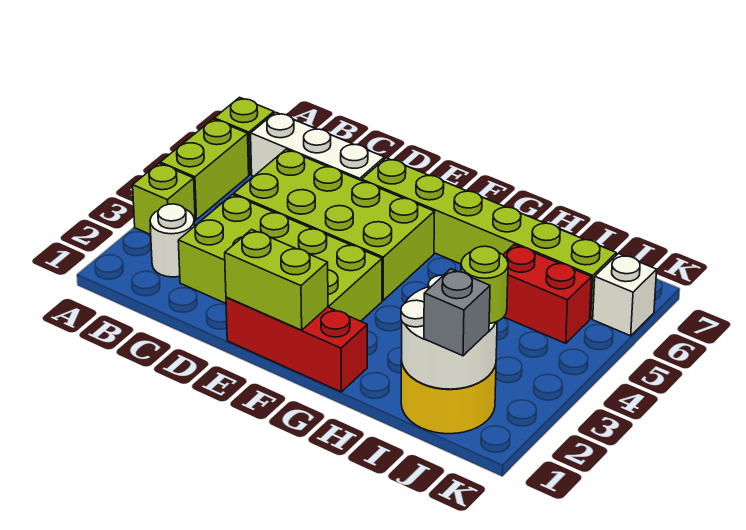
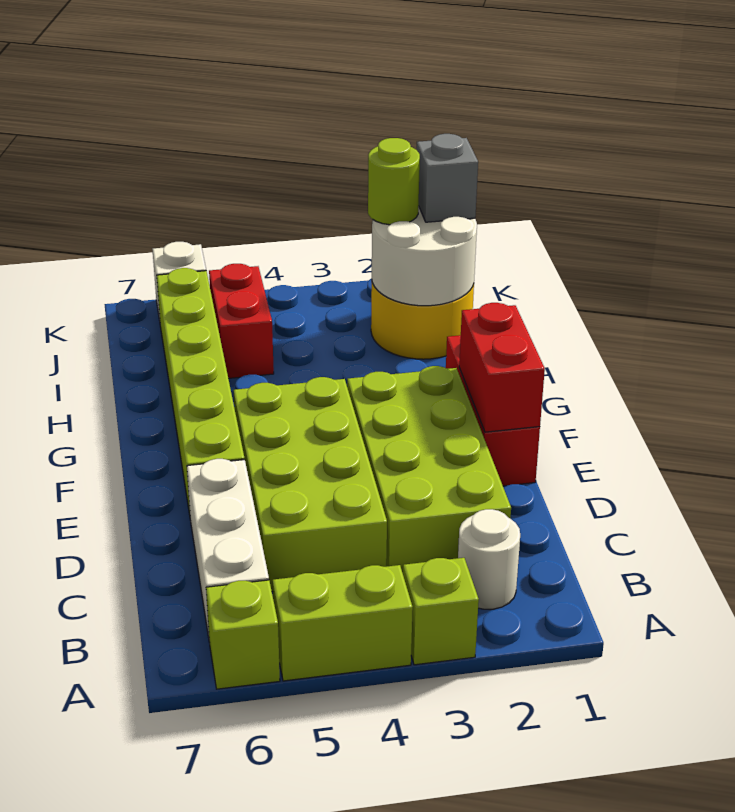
lime brick E1:F1 level 2 -> red brick E1:F1 level 2

